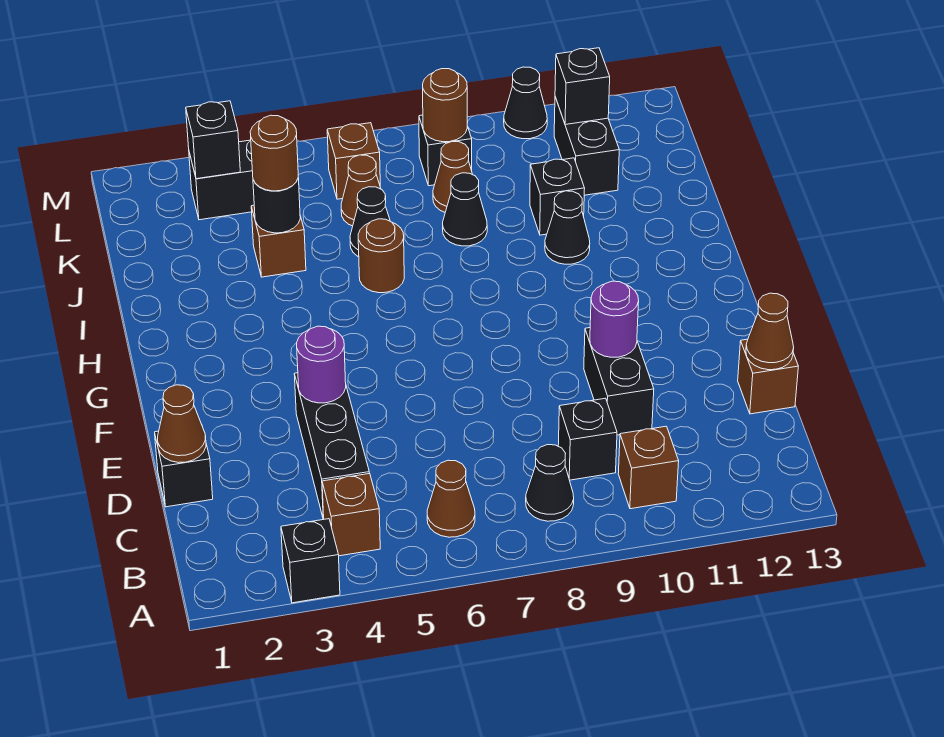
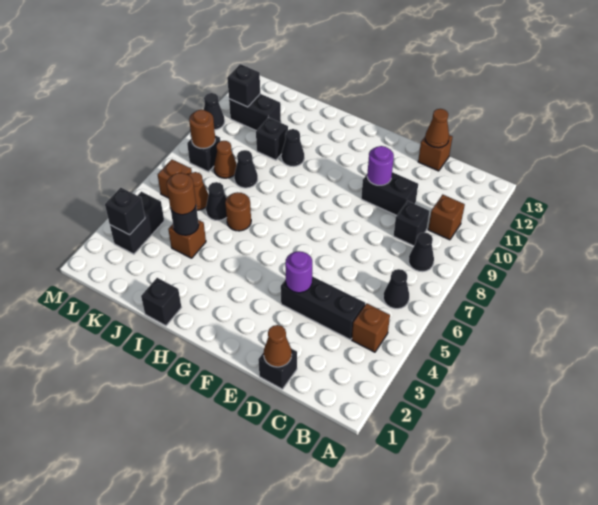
black brick A3 level 1 -> black brick I1 level 1
brown cone B6 level 1 -> black cone B6 level 1

